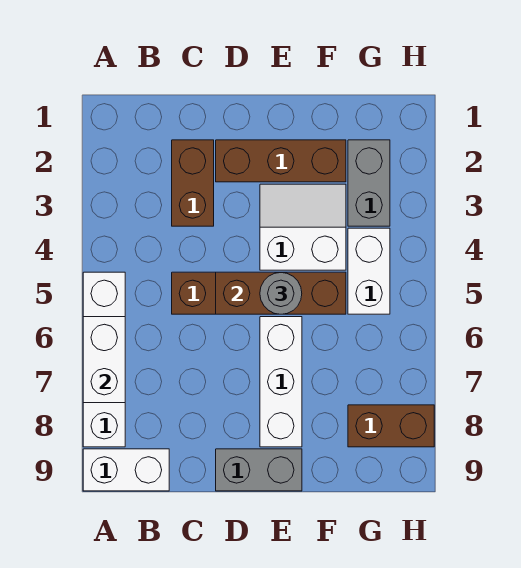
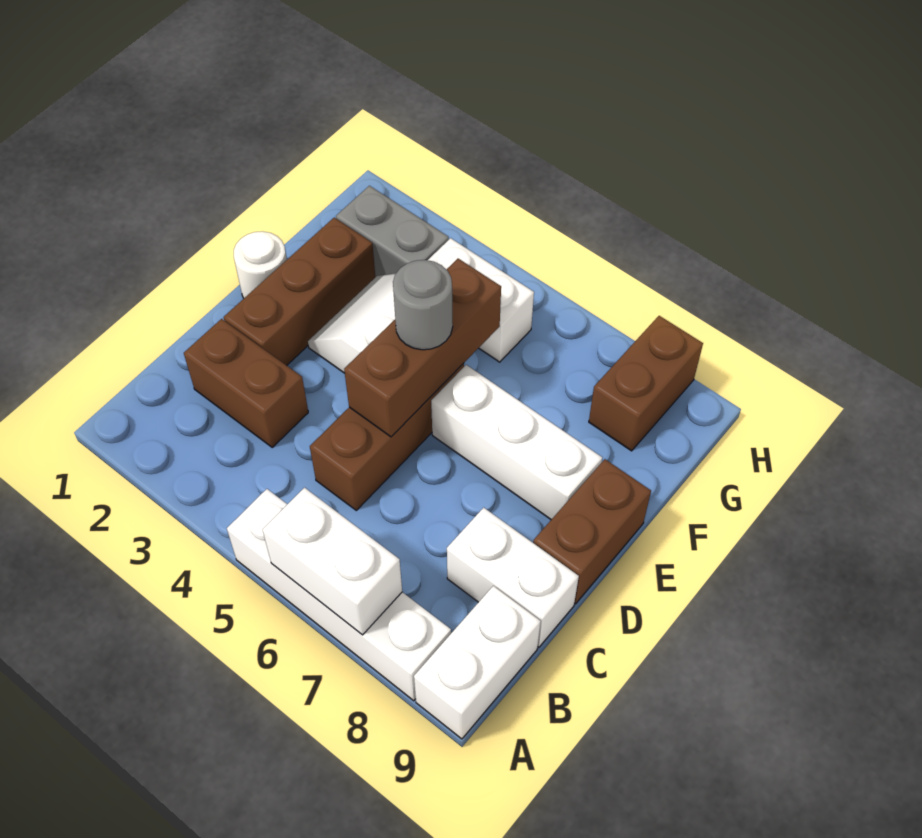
none -> white brick C8:C9 level 1
grey brick D9:E9 level 1 -> brown brick D9:E9 level 1
none -> white round brick E1 level 1

